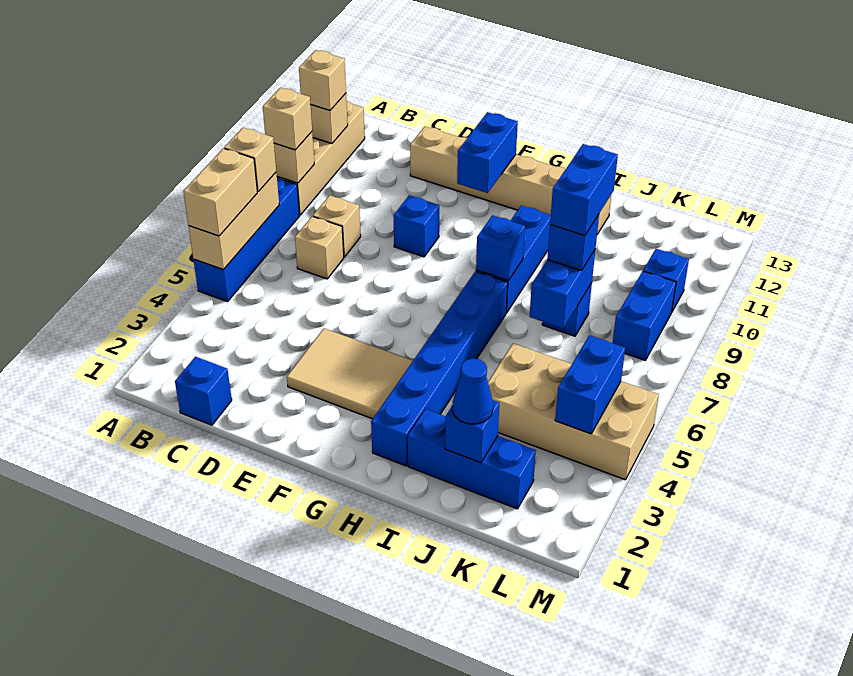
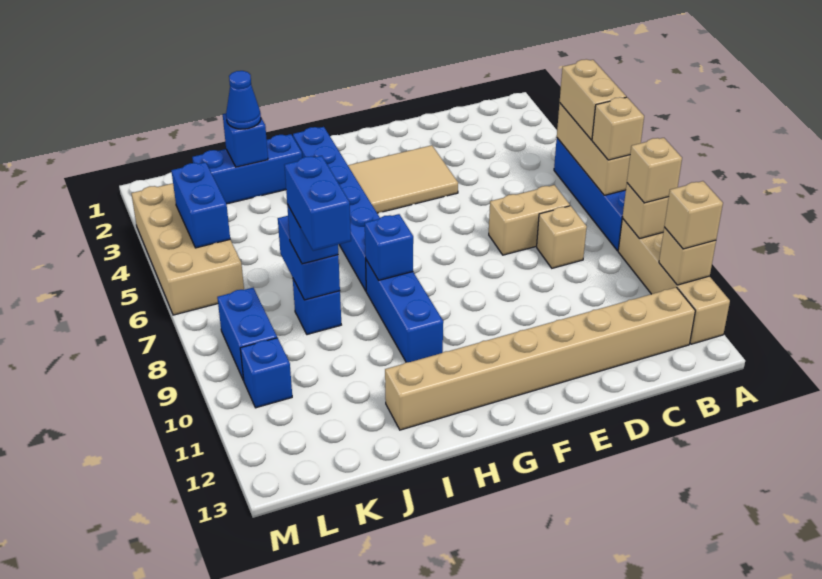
blue brick C1 level 1 -> none
tan brick C7 level 1 -> tan brick C7:D7 level 1
tan brick D12:I12 level 1 -> tan brick B12:I12 level 1
blue brick E9 level 1 -> none
blue brick F11:F12 level 2 -> none
tan brick J4:M5 level 1 -> tan brick L3:M6 level 1

